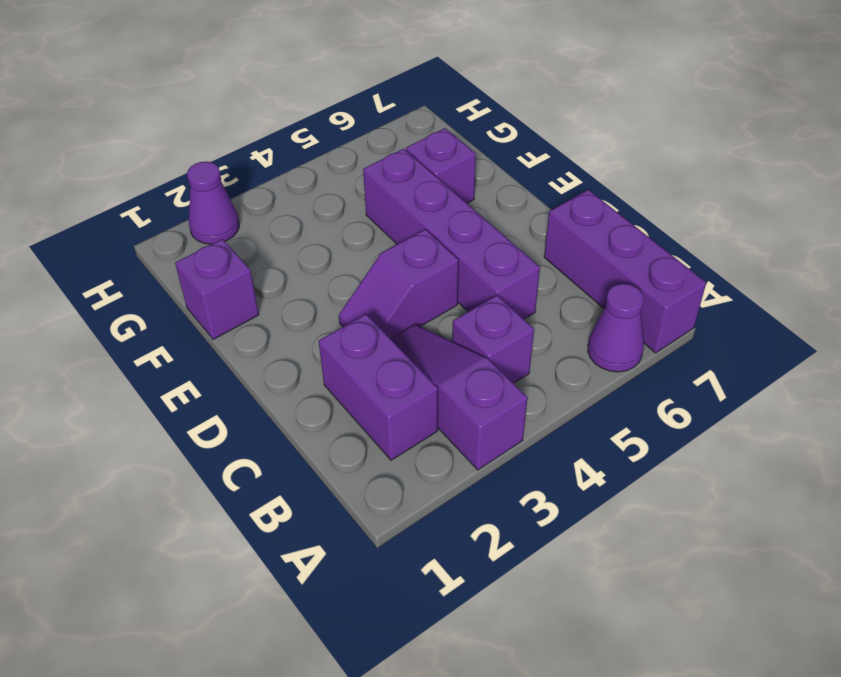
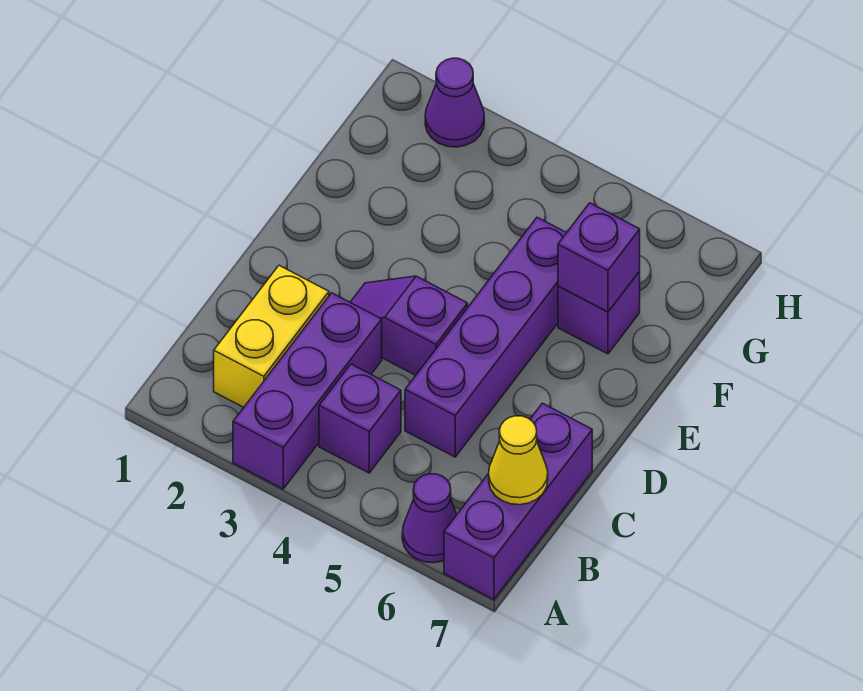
purple slope A3:C3 level 1 top A -> purple brick A3:C3 level 1
purple brick B2:C2 level 1 -> yellow brick B2:C2 level 1
none -> yellow cone B7 level 2
purple brick F1 level 1 -> purple brick F6 level 2

